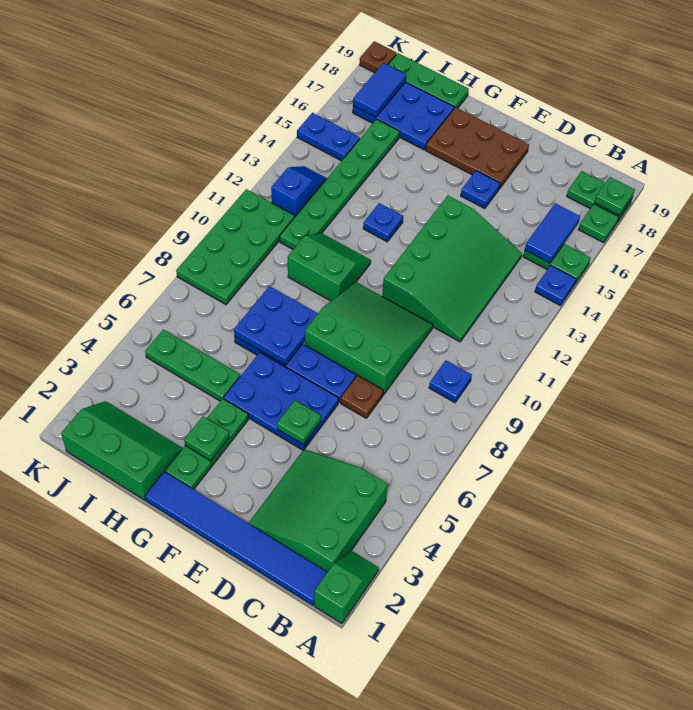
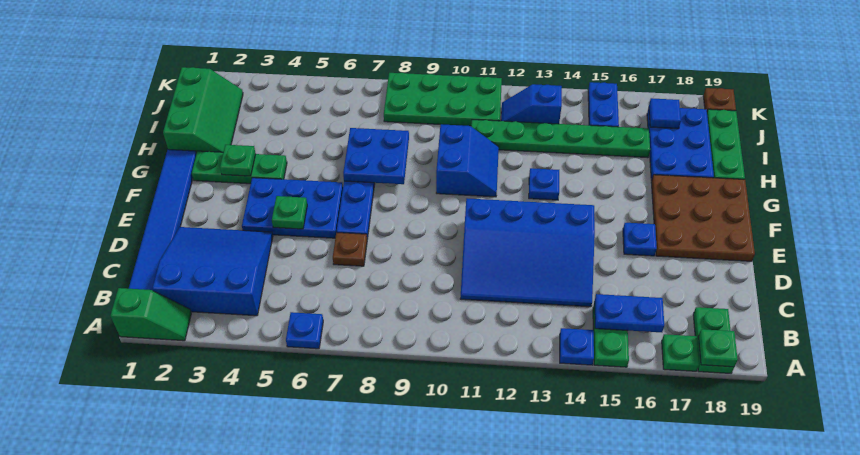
green slope B2:D4 level 1 top B -> blue slope B2:D4 level 1 top B
blue plate B9 level 1 -> blue plate A6 level 1
blue tile B15:B16 level 2 -> blue plate B15:B16 level 2
green slope C11:E14 level 1 top E -> blue slope C11:E14 level 1 top E
green slope D8:F10 level 1 top 8 -> none
blue plate E5:G6 level 1 -> blue plate E4:F6 level 1
brown plate E17:G18 level 1 -> brown plate E17:G19 level 1
green slope G10:H11 level 1 top 10 -> blue slope G10:H11 level 1 top 10
green plate H5:J5 level 1 -> none
blue slope J12:J13 level 1 top 12 -> blue slope J12:J13 level 1 top 13
blue tile J17:J18 level 2 -> blue tile J17 level 2

